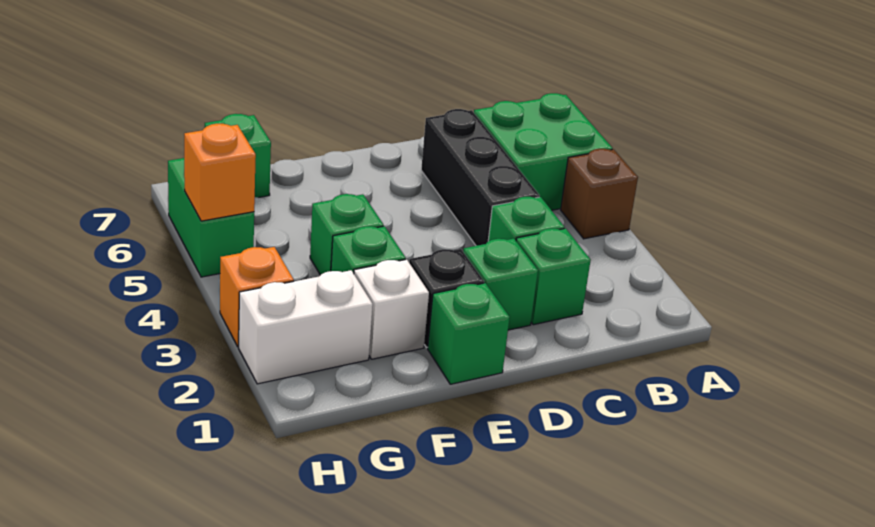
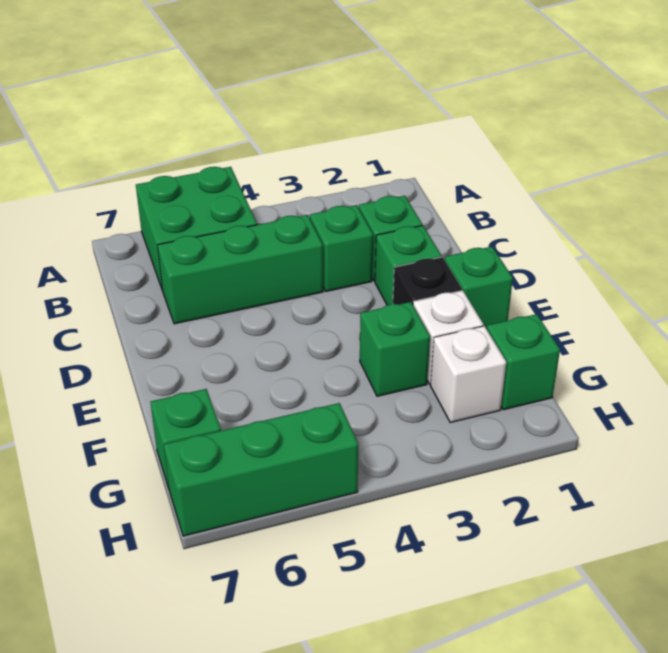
brown brick A4 level 1 -> none
black brick C4:C6 level 1 -> green brick C4:C6 level 1
green brick F4 level 1 -> green brick G1 level 1
white brick G2:H2 level 1 -> white brick G2 level 1
orange brick H3 level 1 -> none
green brick H5:H6 level 1 -> green brick H5:H7 level 1
orange brick H5 level 2 -> none

